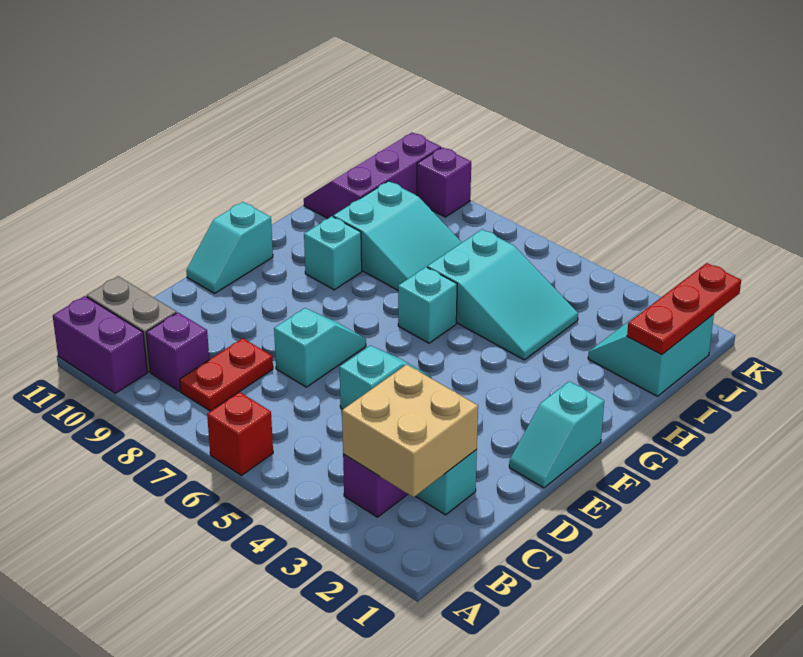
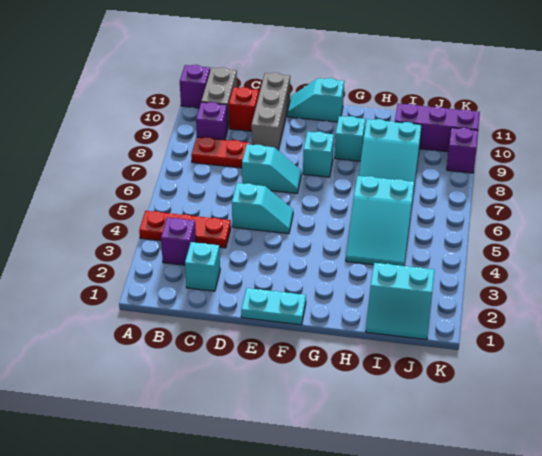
red brick A6 level 1 -> red brick C10 level 1
purple brick A10:A11 level 1 -> purple brick A11 level 1
tan brick B2:C3 level 2 -> none
none -> grey brick D9:D11 level 1
cyan slope E1:F1 level 1 top F -> cyan plate E1:F1 level 1
cyan brick G6 level 1 -> cyan brick F8 level 1
cyan slope I1:J2 level 1 top 1 -> cyan slope I1:J2 level 1 top 2
red plate I1:K1 level 2 -> red plate A4:C4 level 1

